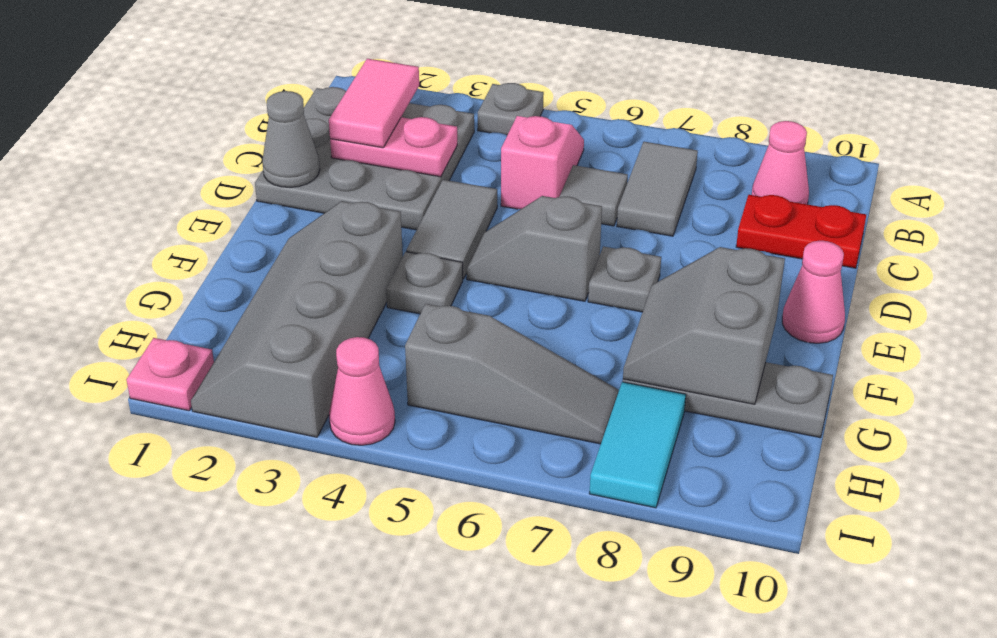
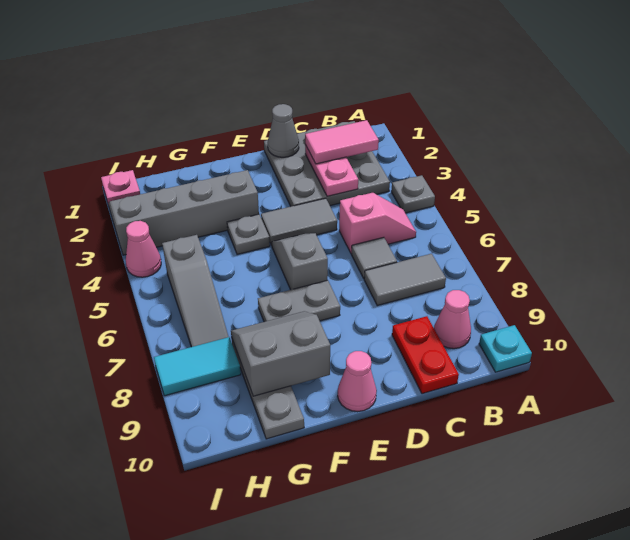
none -> cyan plate A10 level 1
grey plate E7 level 1 -> grey plate E7:F7 level 1

